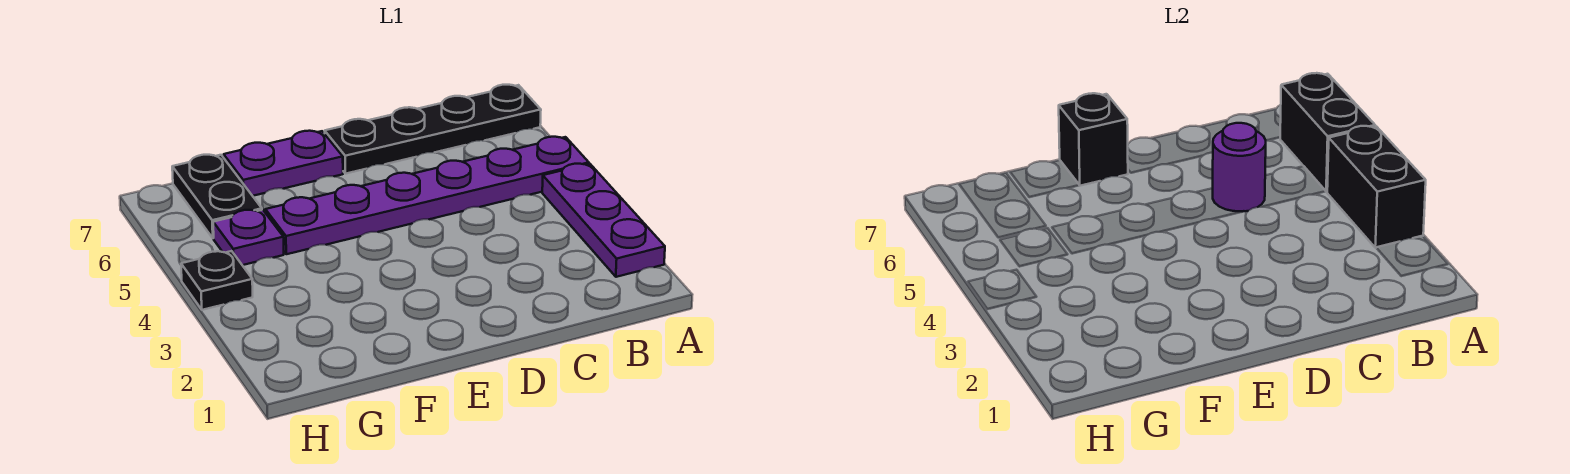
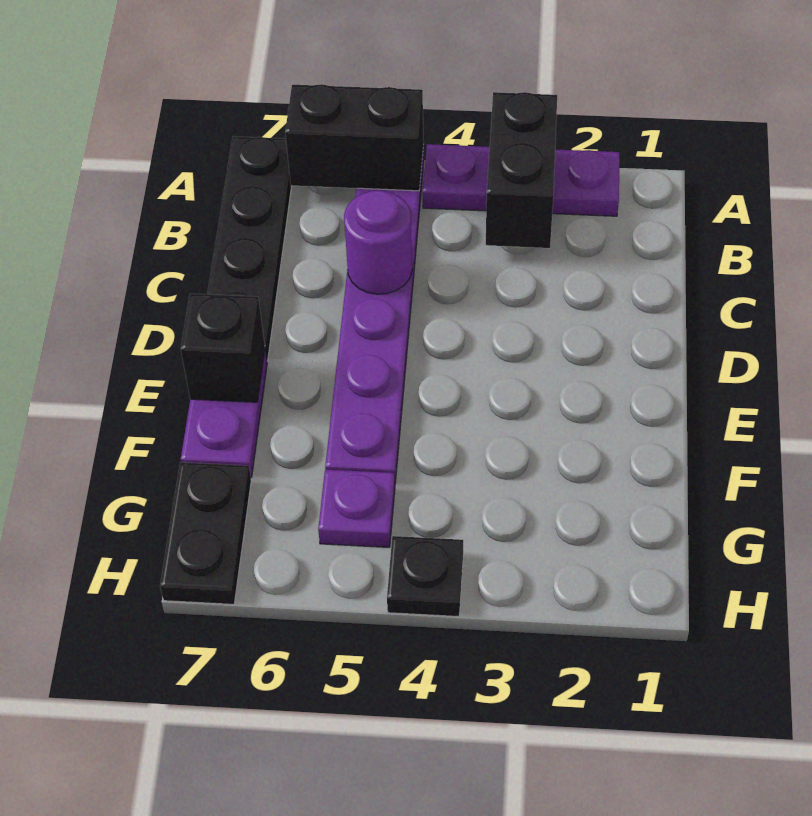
black brick A3:A4 level 2 -> black brick A3:B3 level 2
black plate G6:G7 level 1 -> black plate G7:H7 level 1

